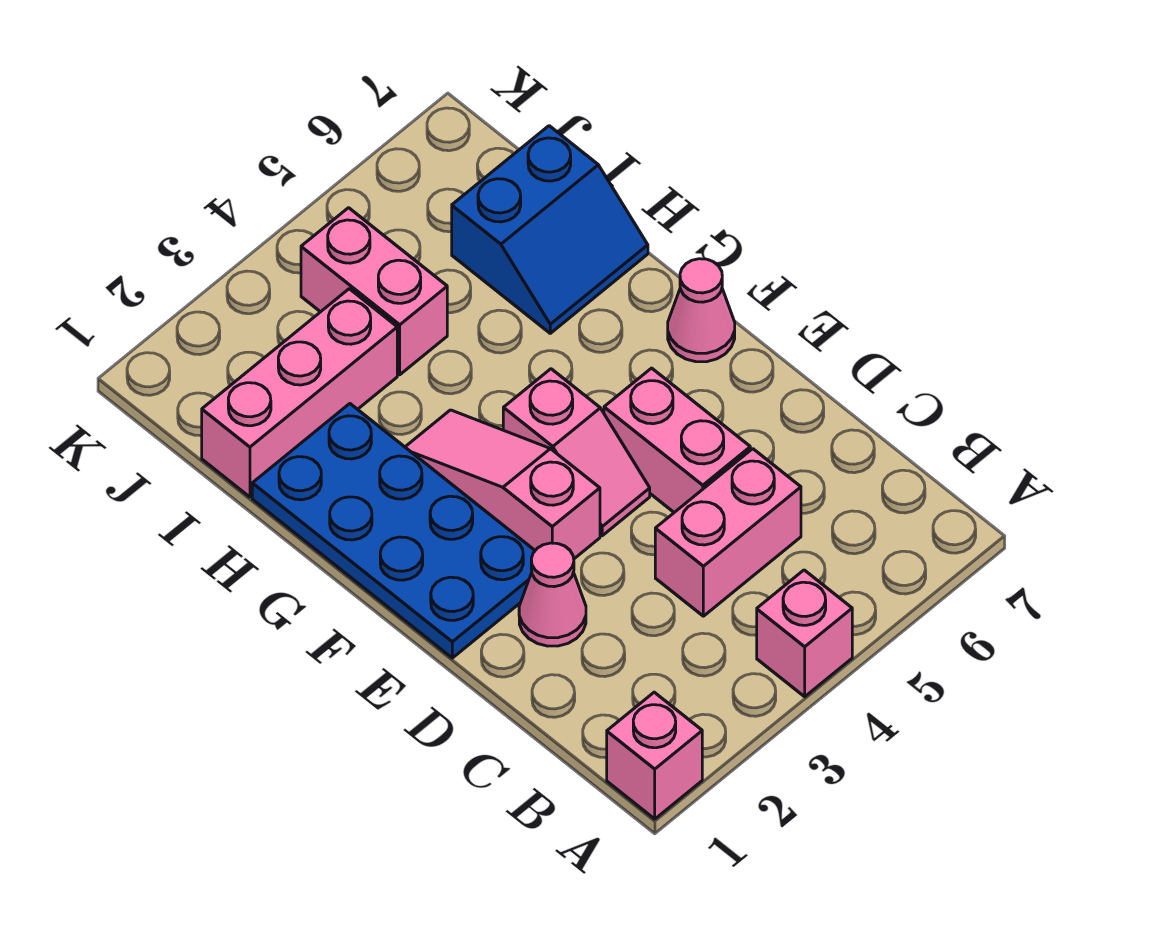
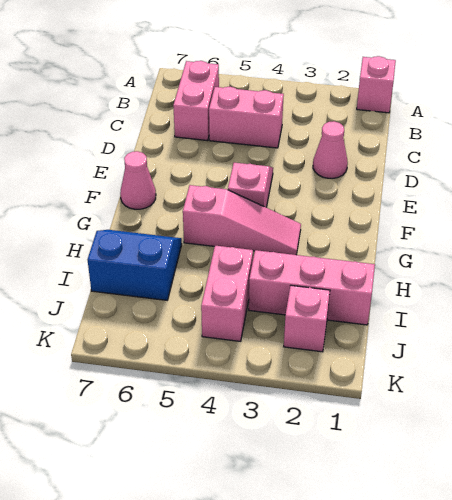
pink brick A4 level 1 -> pink brick J2 level 1
pink brick D5:E5 level 1 -> pink brick B6:C6 level 1
blue plate E1:H2 level 1 -> none
pink slope E3:G3 level 1 top E -> pink slope G3:G5 level 1 top 5

